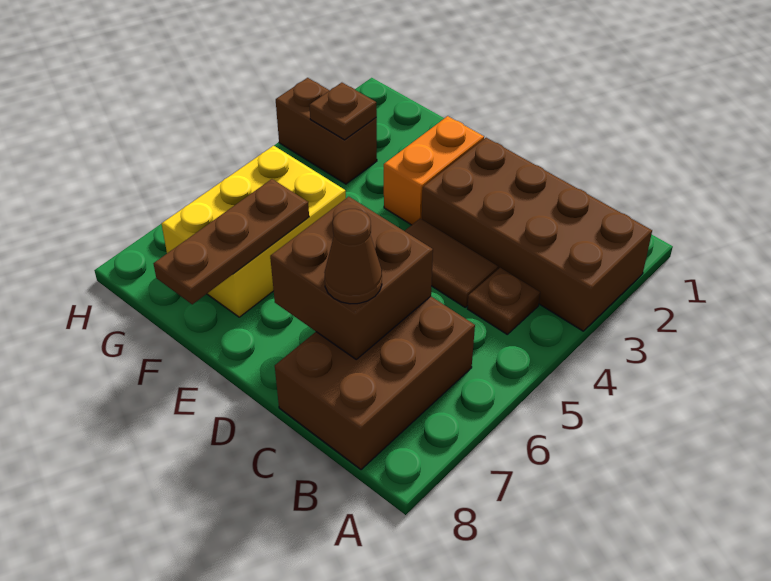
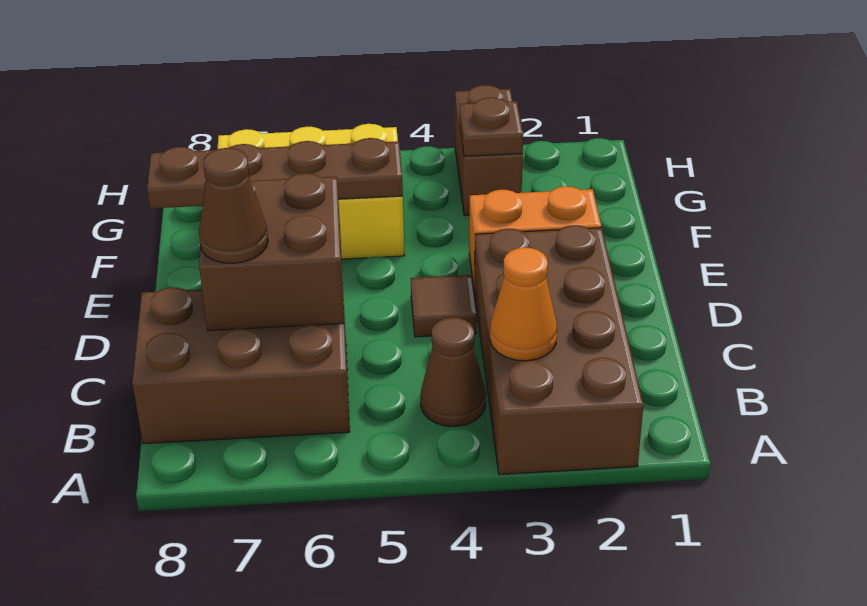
none -> orange cone B3 level 2
brown plate B4 level 1 -> brown cone B4 level 1
brown tile C4:D4 level 1 -> brown tile D4 level 1
brown plate F6:F8 level 2 -> brown plate F5:F8 level 2

